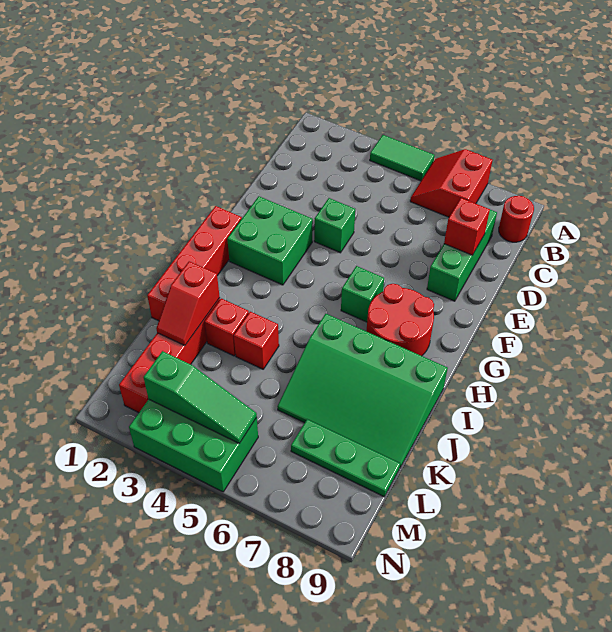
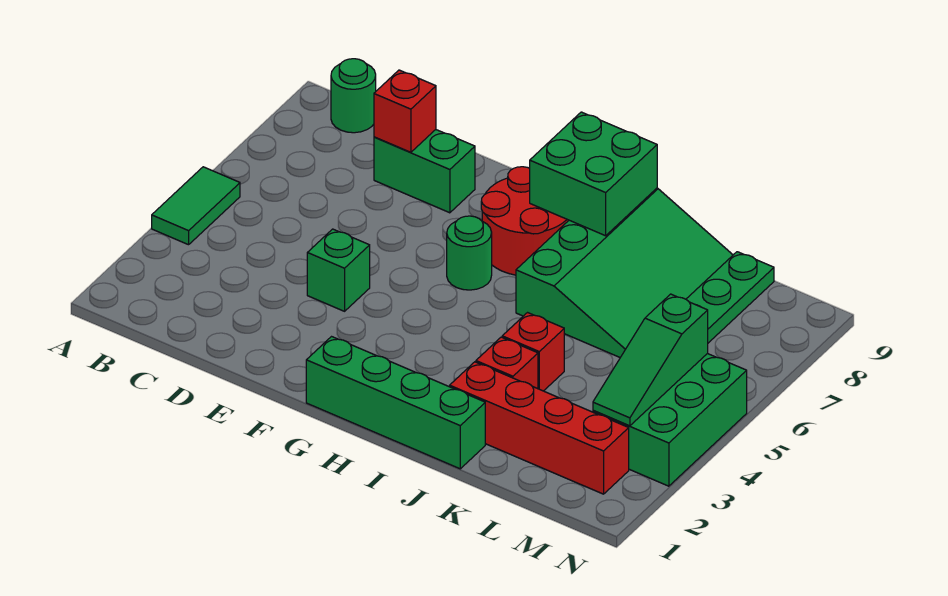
red slope A6:B7 level 1 top 7 -> none
red round brick B9 level 1 -> green round brick B9 level 1
green brick C8:E8 level 1 -> green brick D8:E8 level 1
green brick F2:G3 level 1 -> green brick H8:I9 level 2
red brick G1:J1 level 1 -> green brick G1:J1 level 1
green brick G6 level 1 -> green round brick G6 level 1
red slope J2:K2 level 2 top J -> none
green slope M3:M5 level 2 top 3 -> green slope M3:M5 level 2 top 5

